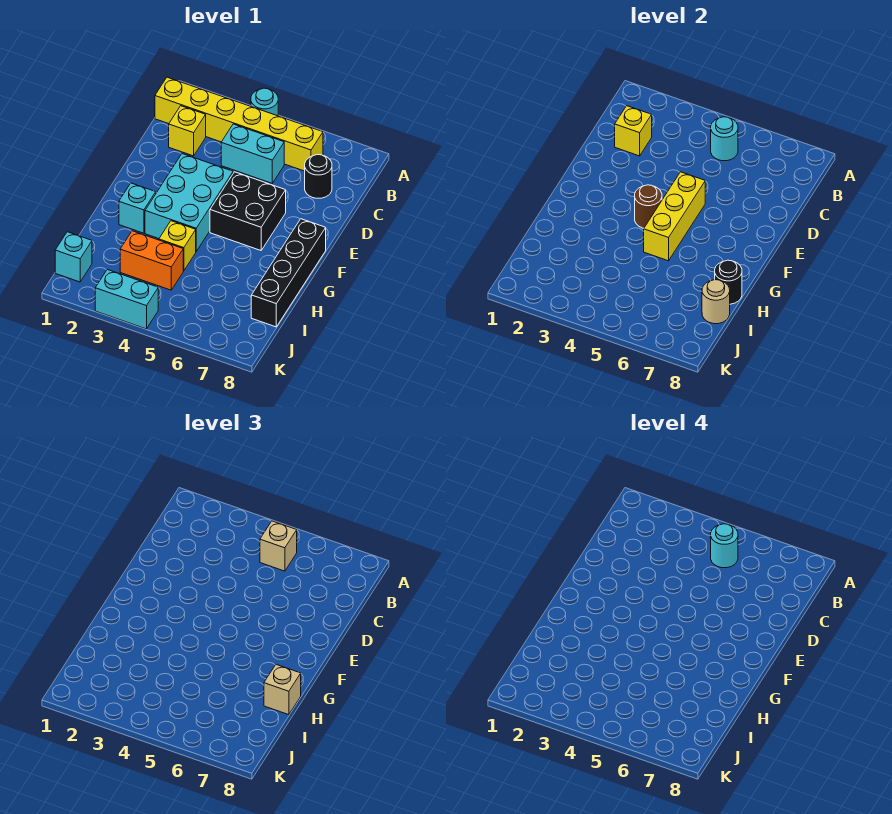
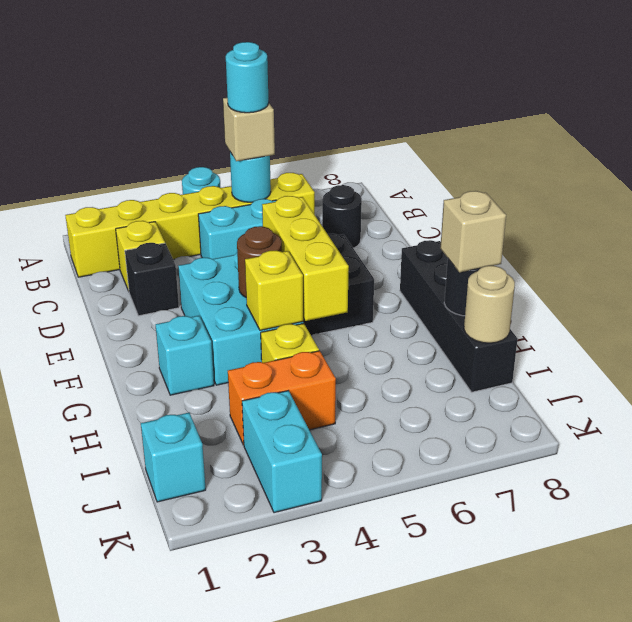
yellow brick C2 level 2 -> yellow brick G4 level 2
none -> black brick D2 level 1
cyan brick K3:K4 level 1 -> cyan brick J3:K3 level 1

